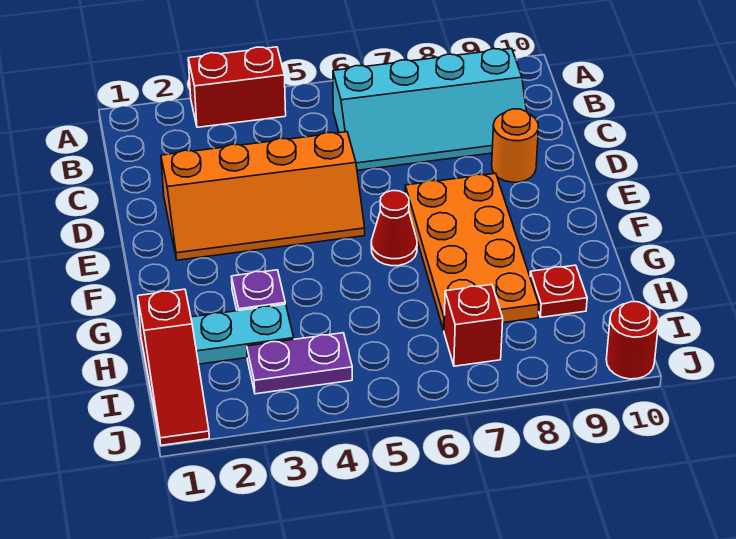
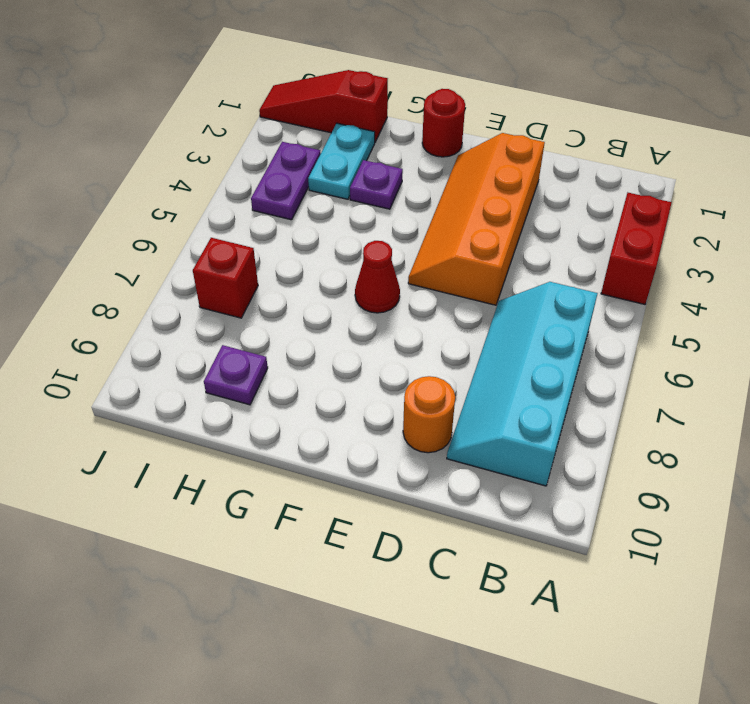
orange plate E7:H8 level 1 -> none
red plate H9 level 1 -> purple plate H9 level 1
red round brick J10 level 1 -> red round brick F1 level 1

